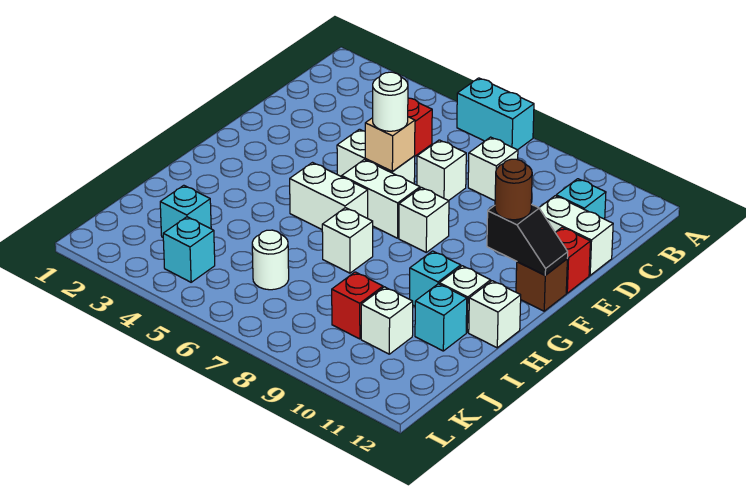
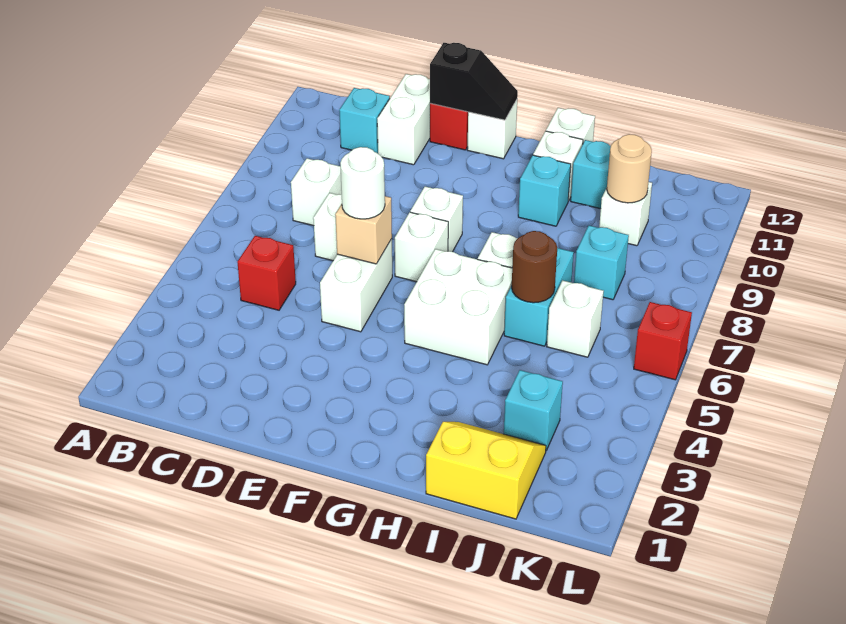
cyan brick A6:A7 level 1 -> cyan brick I6:I7 level 1
white brick F6:F7 level 1 -> white brick F7 level 1
black slope F11:F12 level 2 top 11 -> black slope E12:F12 level 2 top E
brown round brick F11 level 3 -> brown round brick I6 level 2
brown brick F12 level 1 -> white brick F12 level 1
white brick G5:G6 level 1 -> white brick G5:H6 level 1
none -> yellow slope I1:J2 level 1 top 1
white round brick J6 level 1 -> white brick J6 level 1
red brick J9 level 1 -> red brick L6 level 1
none -> tan round brick J10 level 2
cyan brick K4 level 1 -> cyan brick J8 level 1

